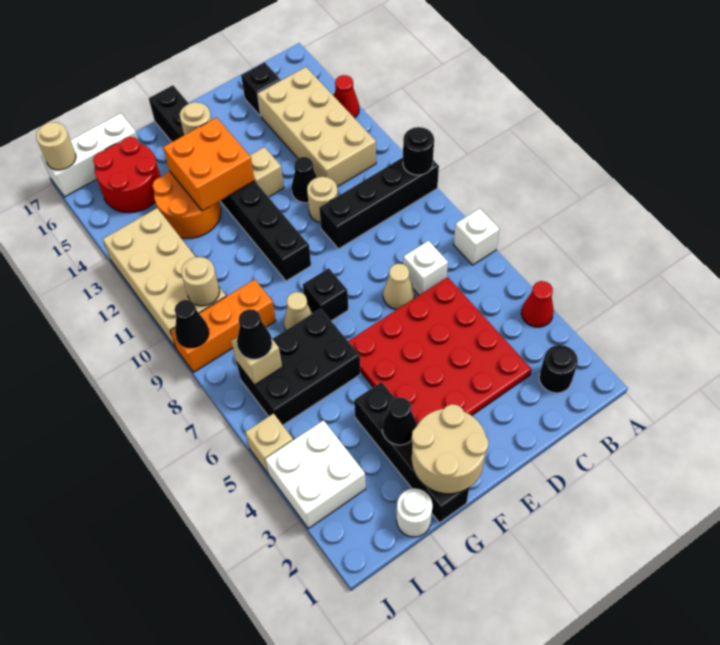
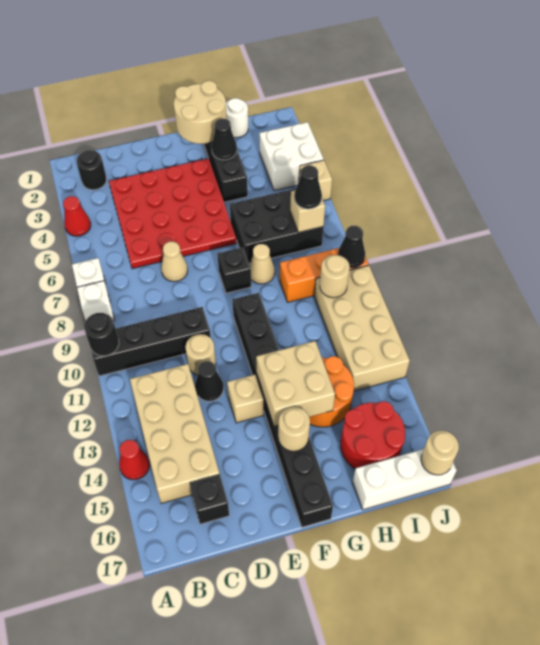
white brick C7 level 1 -> white brick A8 level 1
orange brick F13:G14 level 2 -> tan brick F13:G14 level 2

